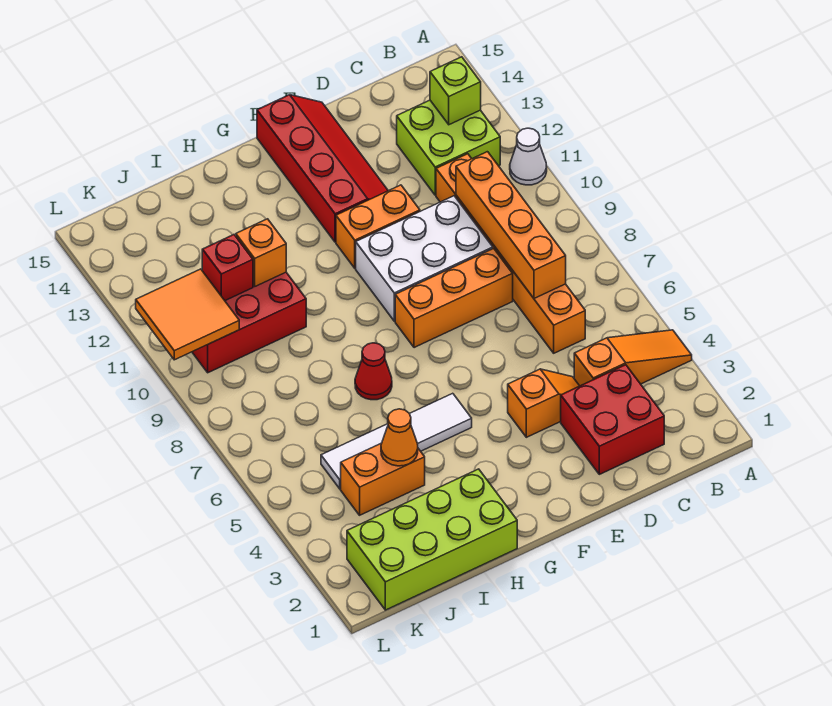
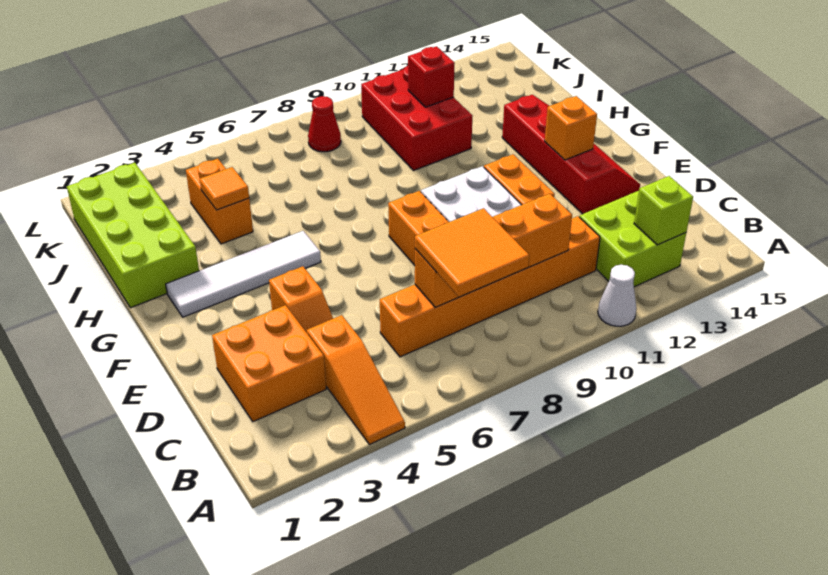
red brick C2:D3 level 1 -> orange brick C2:D3 level 1
red slope E12:F15 level 1 top F -> red slope E13:H14 level 1 top 13
white tile G5:J5 level 1 -> white tile G2:G5 level 1
red cone H7 level 1 -> red cone K8 level 1
orange cone I4 level 2 -> orange tile I4 level 2
orange brick I11 level 2 -> orange brick F13 level 2
orange tile K10:L11 level 2 -> orange tile B7:C8 level 3

